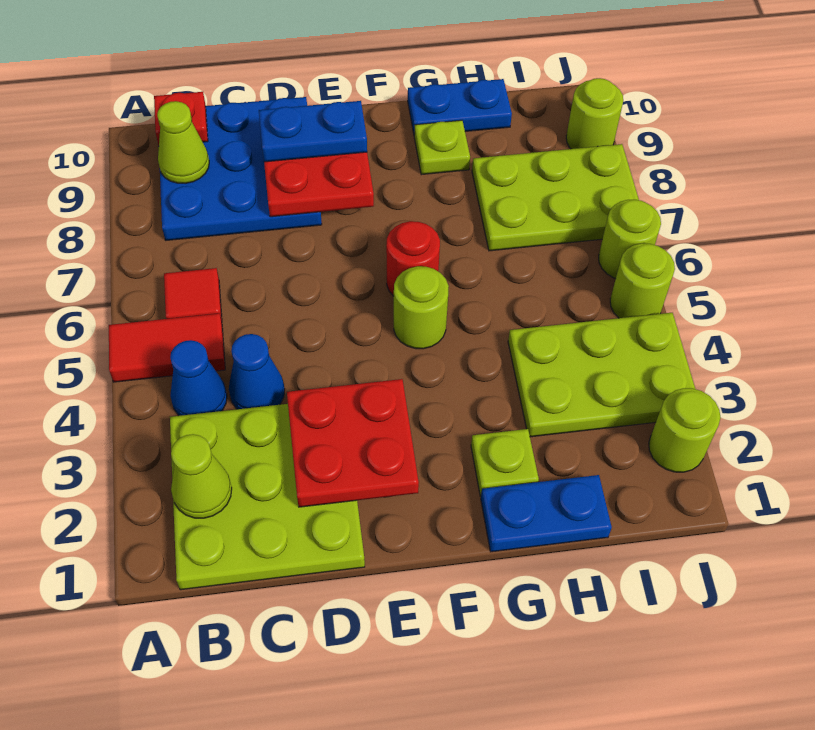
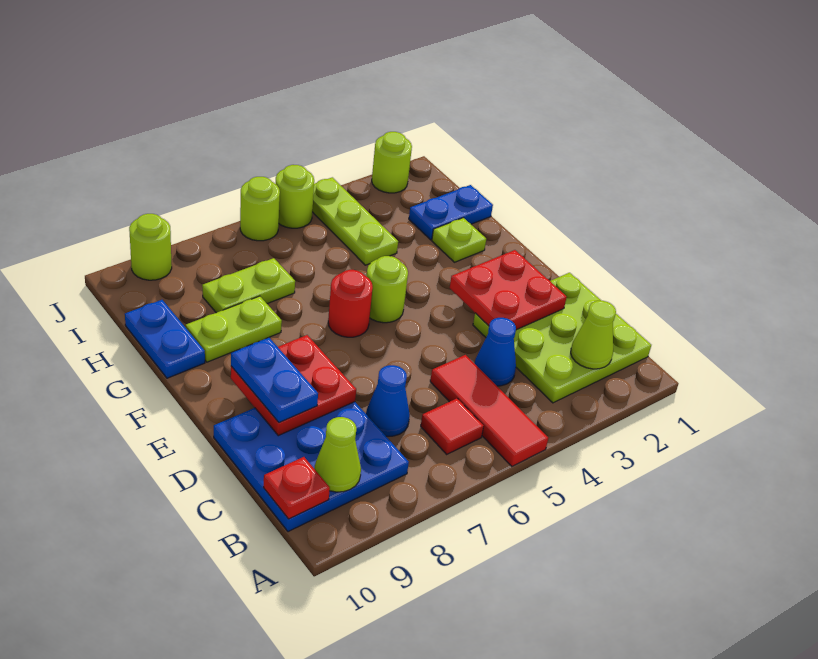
red tile A5:B5 level 1 -> red tile A5:C5 level 1
blue cone B4 level 1 -> blue cone C7 level 1
blue plate G1:H1 level 1 -> blue plate H1:H2 level 1
lime plate G9 level 1 -> lime plate G8:G9 level 1
lime plate H3:J4 level 1 -> lime plate H4:J4 level 1
lime plate H7:J8 level 1 -> lime plate H7:H8 level 1

